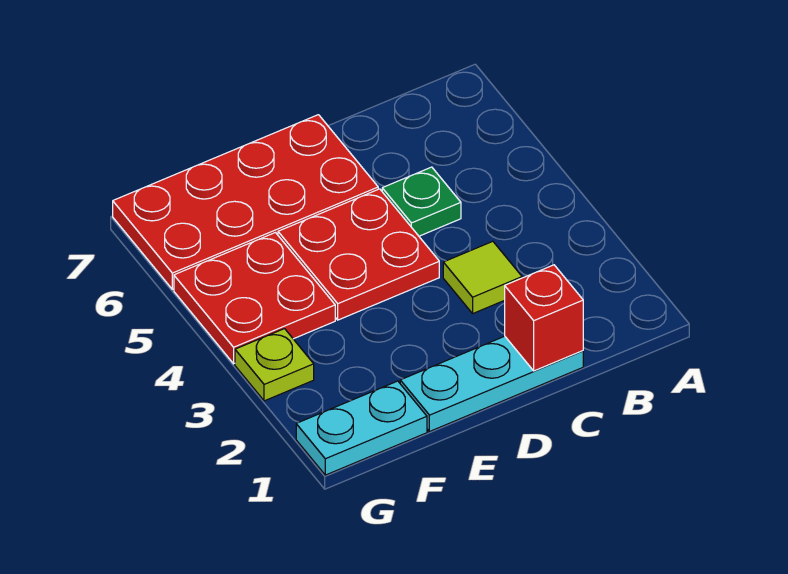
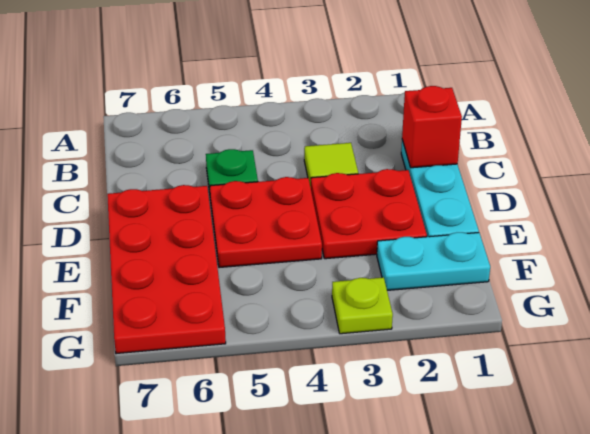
cyan plate F1:G1 level 1 -> cyan plate F1:F2 level 1
red plate F4:G5 level 1 -> red plate D2:E3 level 1

